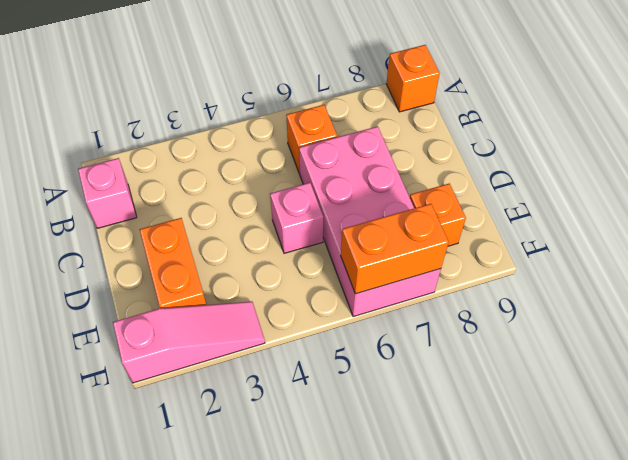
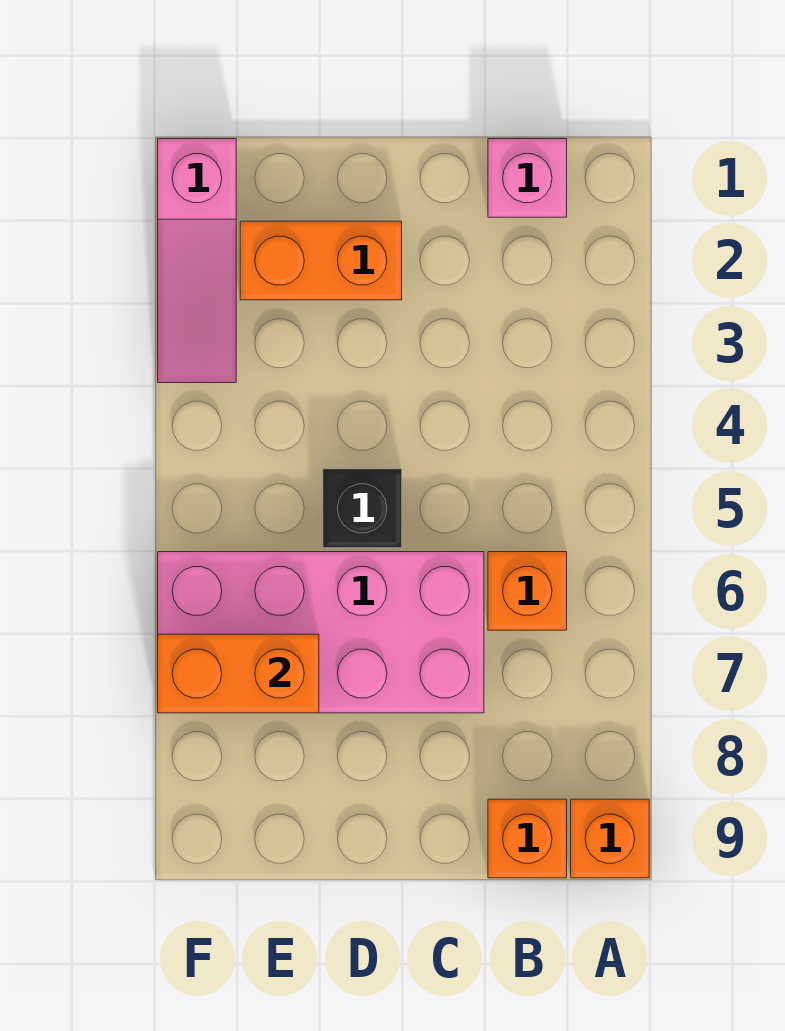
pink brick D5 level 1 -> black brick D5 level 1
orange brick E8 level 1 -> orange brick B9 level 1
orange brick F6:F7 level 2 -> orange brick E7:F7 level 2

